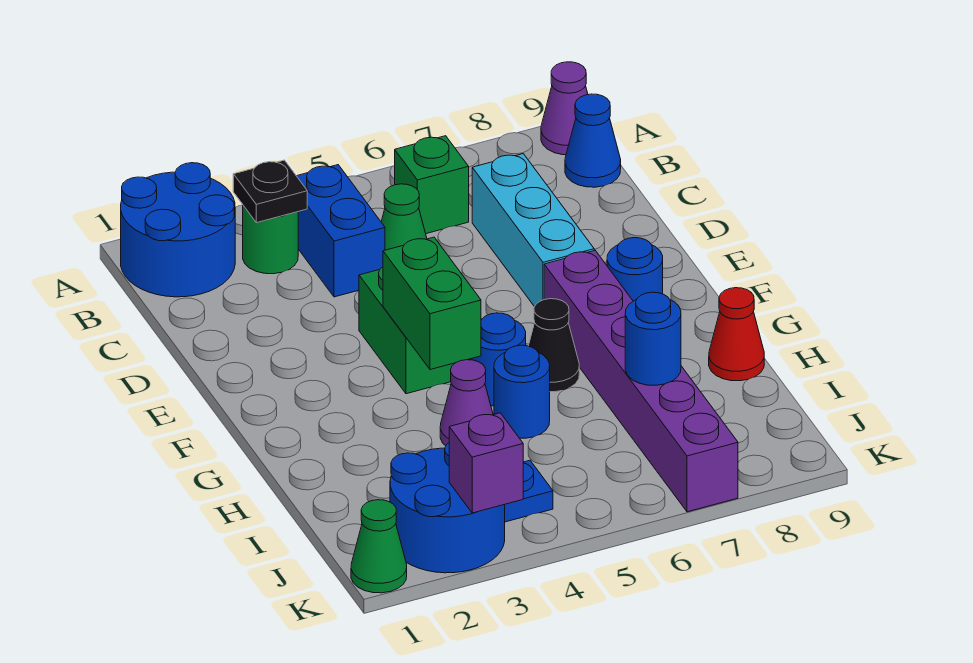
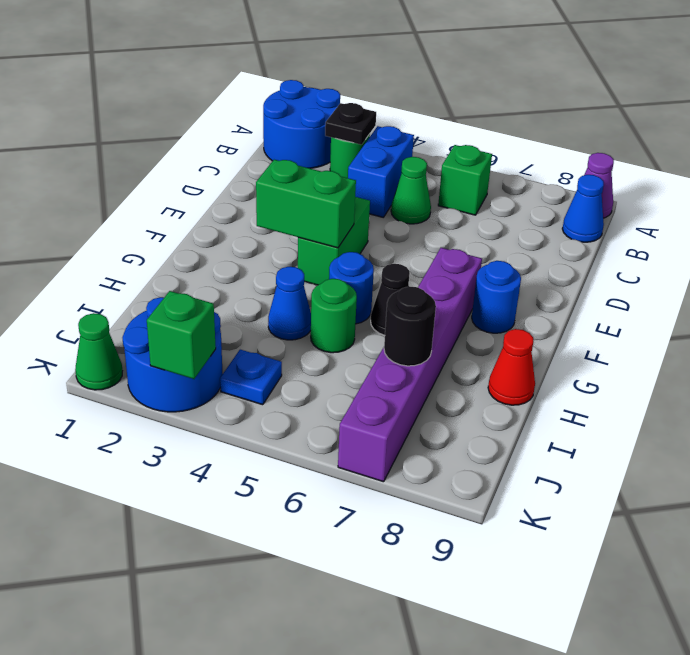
cyan brick C7:E7 level 1 -> none
green brick F4:G4 level 2 -> green brick F3:F4 level 2
purple cone H4 level 1 -> blue cone H4 level 1
blue round brick H5 level 1 -> green round brick H5 level 1
blue round brick I7 level 2 -> black round brick I7 level 2
purple brick K3 level 2 -> green brick K3 level 2

